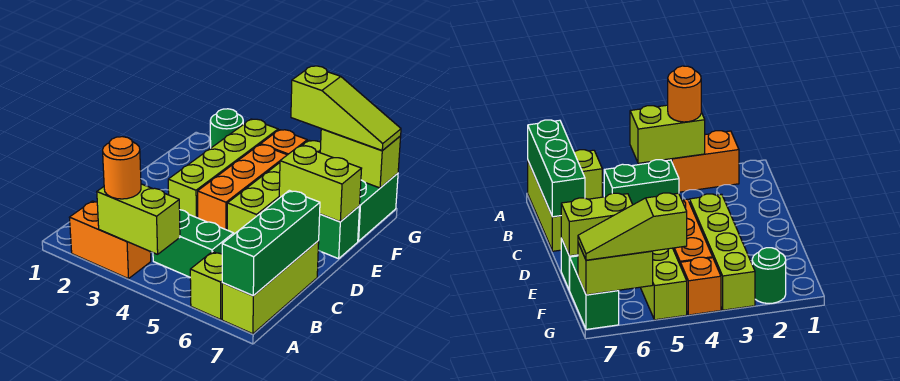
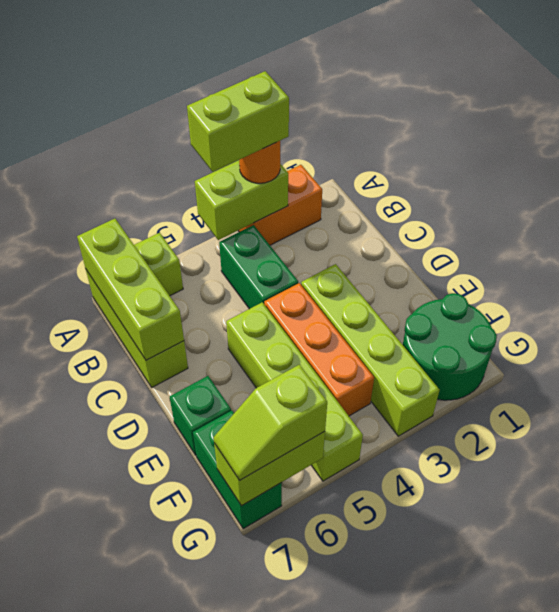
green brick A7:C7 level 2 -> lime brick A7:C7 level 2
green brick B4:B5 level 1 -> green brick B4:C4 level 1
lime brick E6:E7 level 2 -> lime brick A3:A4 level 4
green round brick G2 level 1 -> green round brick F1:G2 level 1
orange brick G4 level 1 -> none
lime slope G5:G7 level 3 top 5 -> lime slope G6:G7 level 3 top 6

